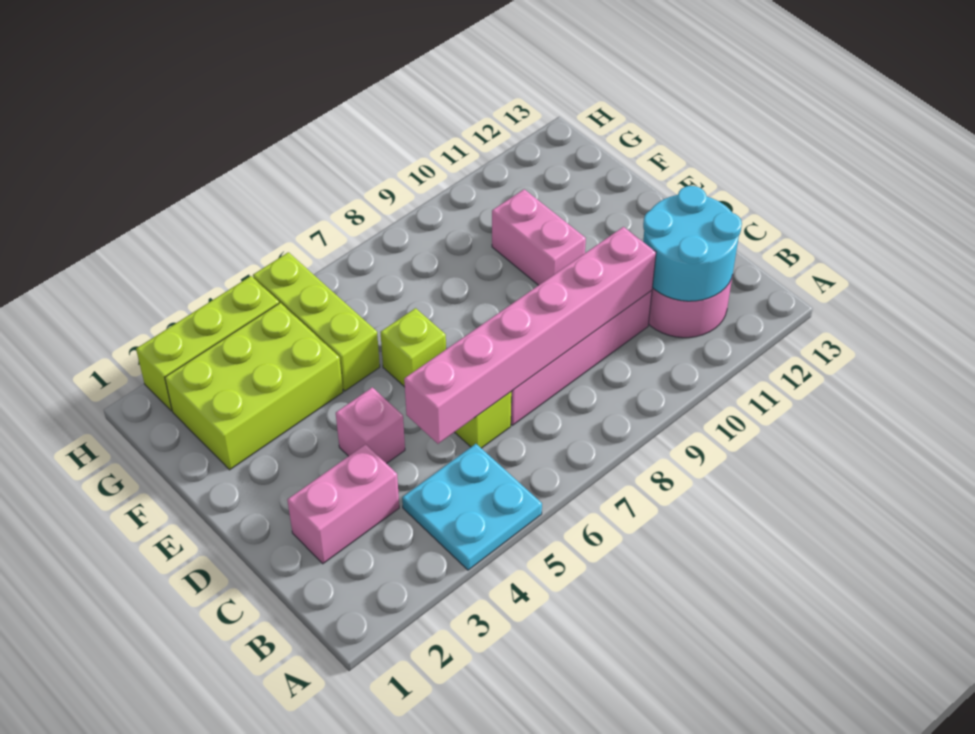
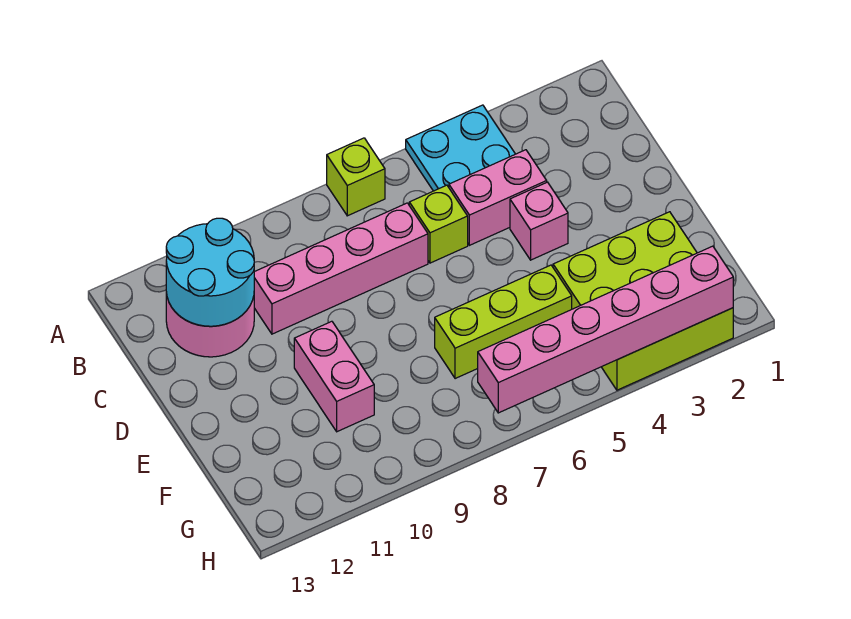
pink brick C2:C3 level 1 -> pink brick C4:C5 level 1
pink brick C5:C10 level 2 -> pink brick H2:H7 level 2
lime brick E6 level 1 -> lime brick A7 level 1
lime brick F5:H5 level 1 -> lime brick F5:F7 level 1

